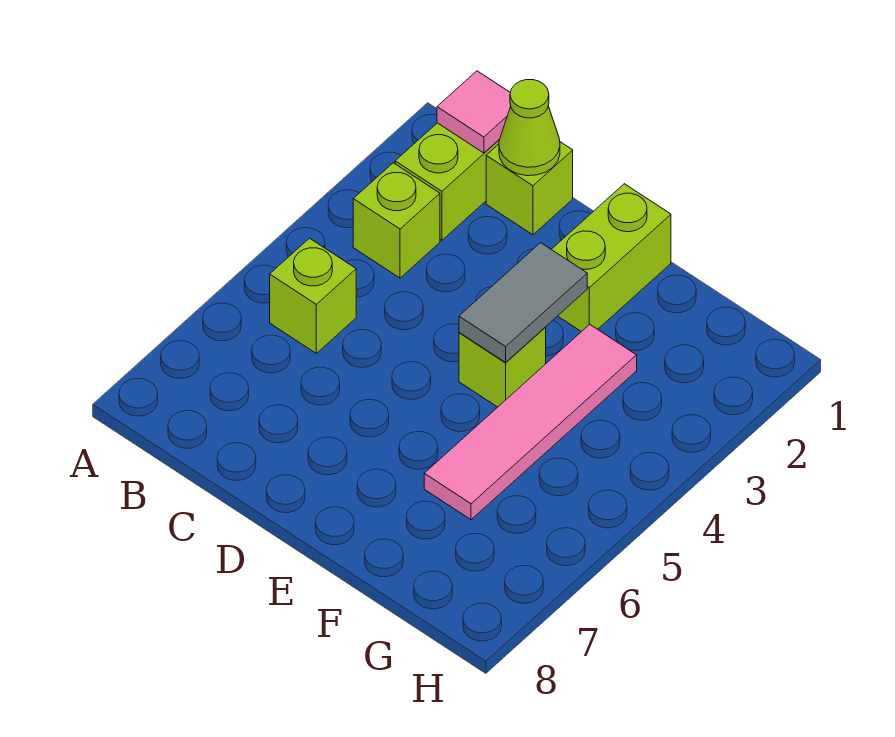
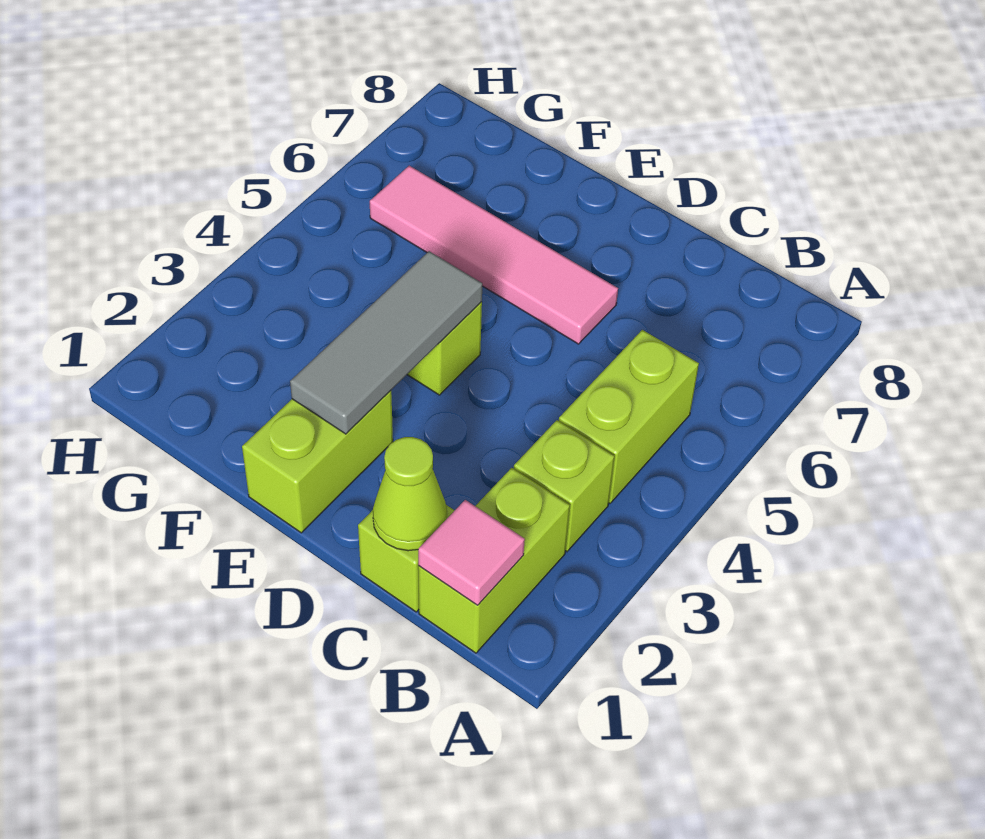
lime brick B5 level 1 -> lime brick B4:B5 level 1
grey tile E3:E4 level 2 -> grey tile E2:E4 level 2
pink tile F3:F6 level 1 -> pink tile D6:G6 level 1

